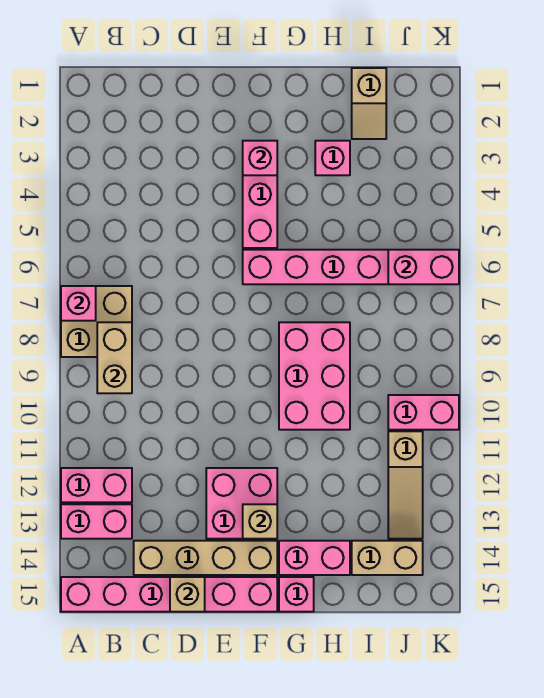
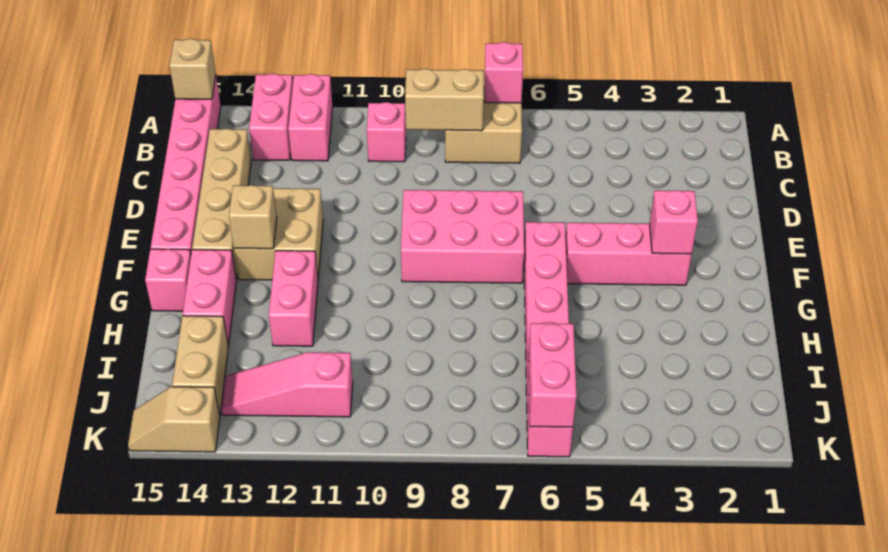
tan brick D15 level 2 -> tan brick A15 level 2
pink brick E12:F13 level 1 -> tan brick E12:F13 level 1
pink brick G8:H10 level 1 -> pink brick E7:F9 level 1
pink brick H3 level 1 -> pink brick B10 level 1
tan slope I1:I2 level 1 top 1 -> tan slope K14:K15 level 1 top 14
pink brick J10:K10 level 1 -> pink brick G12:H12 level 1
tan slope J11:J13 level 1 top 11 -> pink slope J11:J13 level 1 top 11

